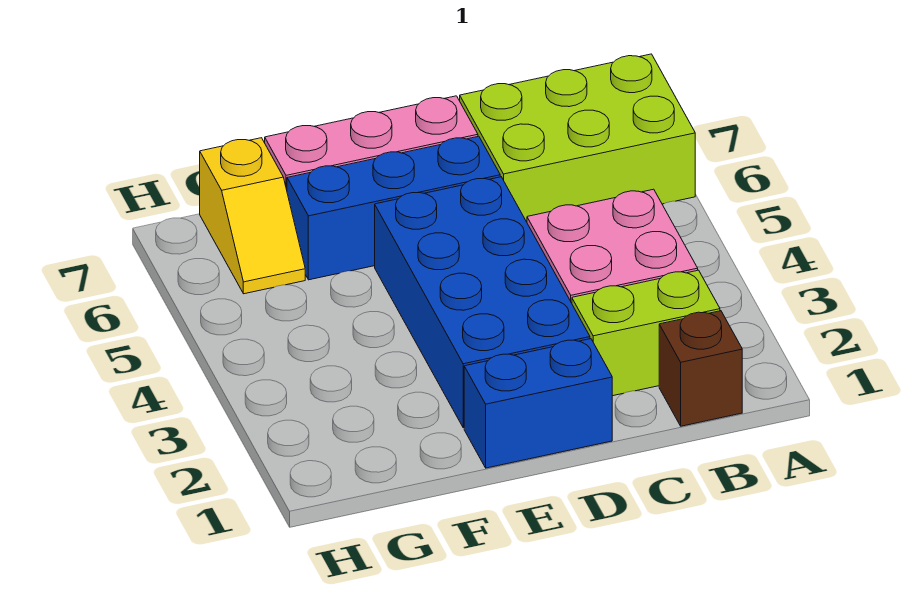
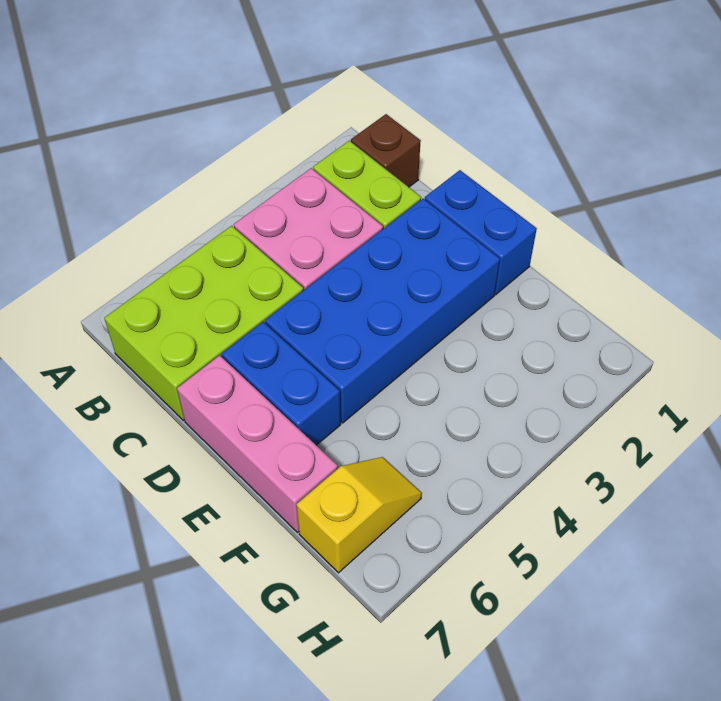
lime brick A6:C7 level 1 -> lime brick B5:C7 level 1
blue brick D6:F6 level 1 -> blue brick D6:E6 level 1

